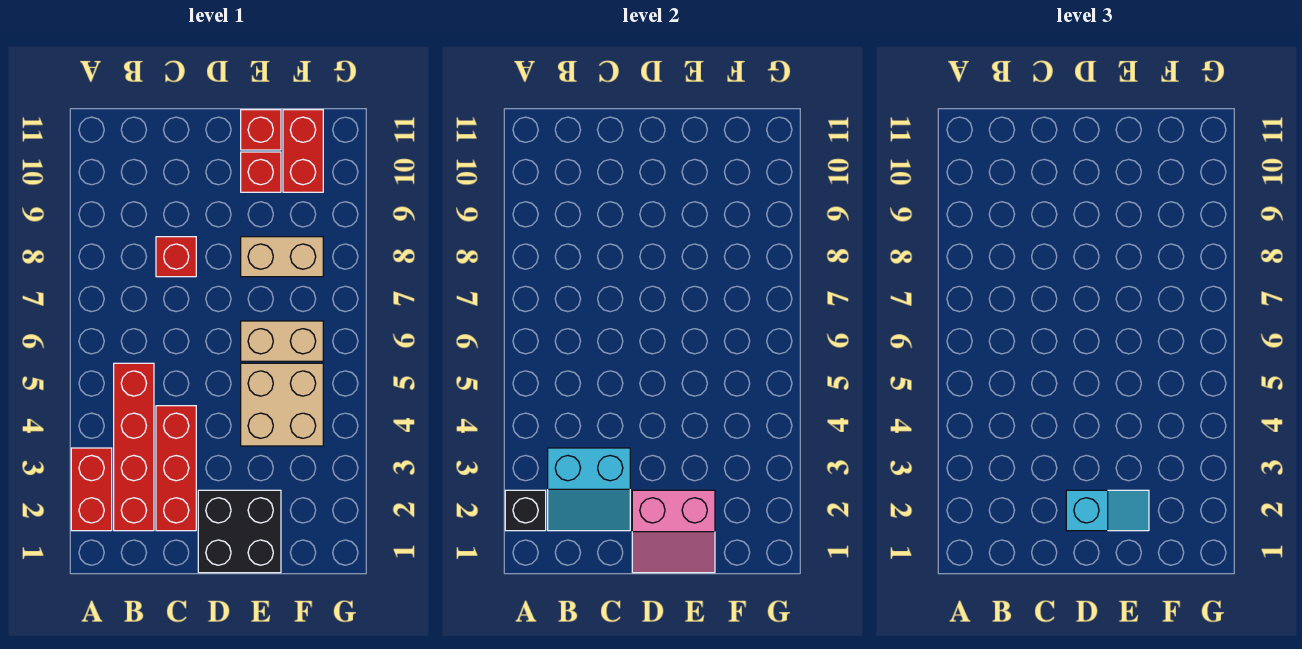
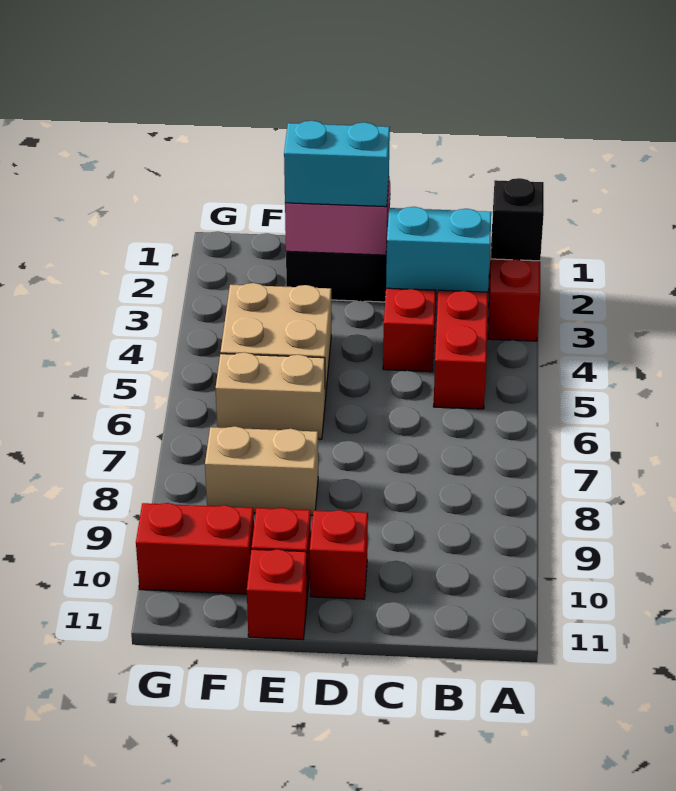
red brick C8 level 1 -> red brick D10 level 1
cyan slope D2:E2 level 3 top D -> cyan brick D2:E2 level 3
red brick F10:F11 level 1 -> red brick F10:G10 level 1

